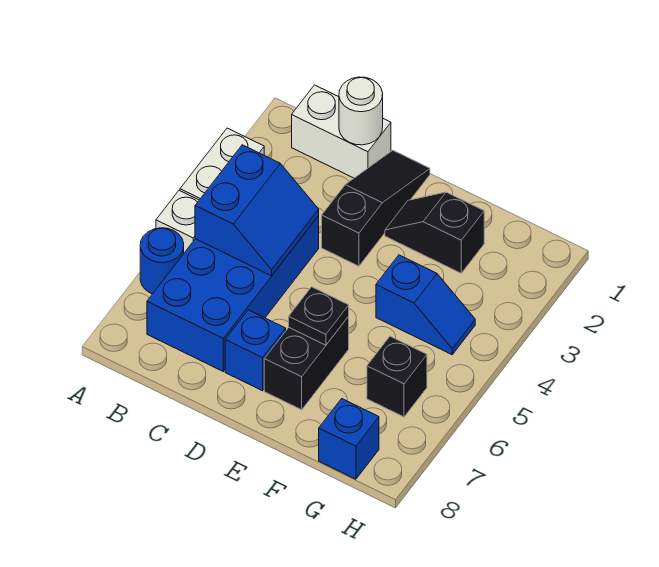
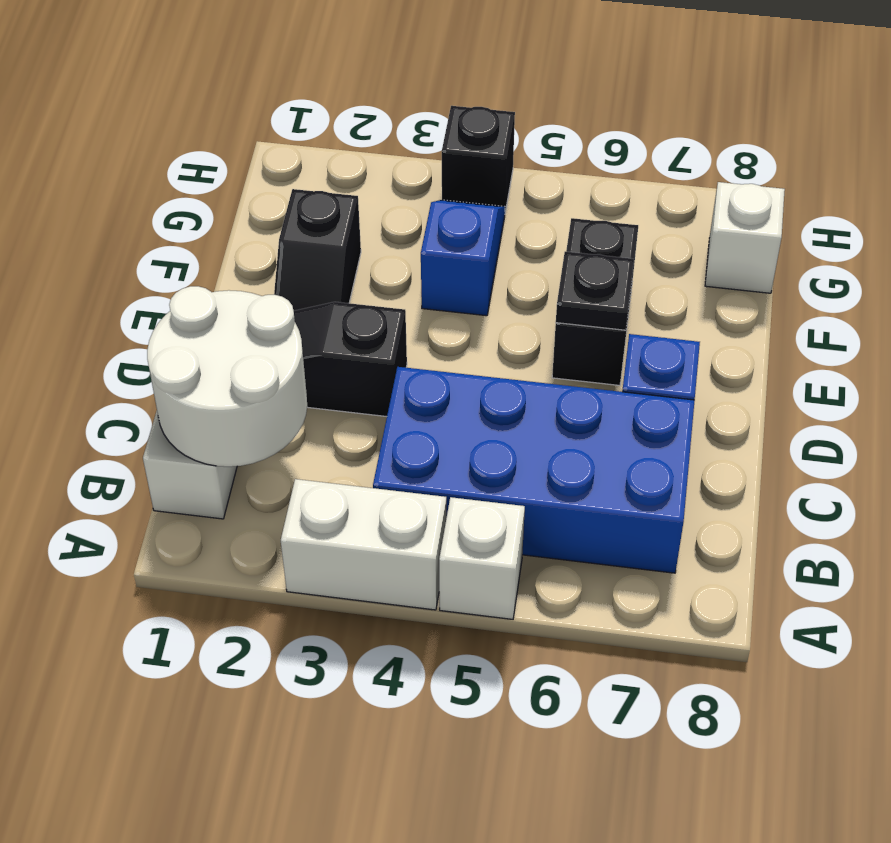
blue round brick A6 level 1 -> none
blue slope B4:C5 level 2 top B -> none
white round brick C1 level 2 -> white round brick B1:C2 level 2
black brick E6:E7 level 1 -> black brick E6:F6 level 1
black brick G6 level 1 -> black brick H4 level 1
blue brick G8 level 1 -> white brick G8 level 1

